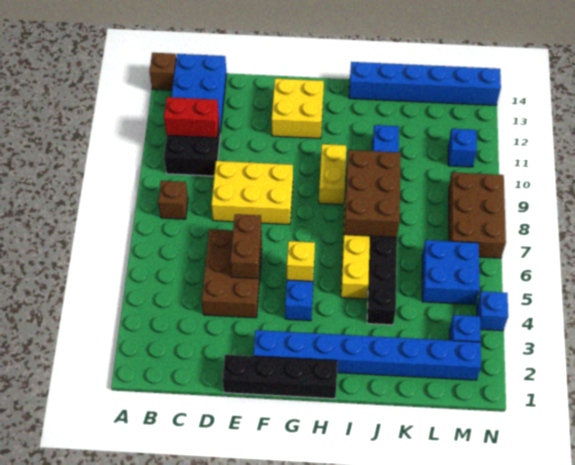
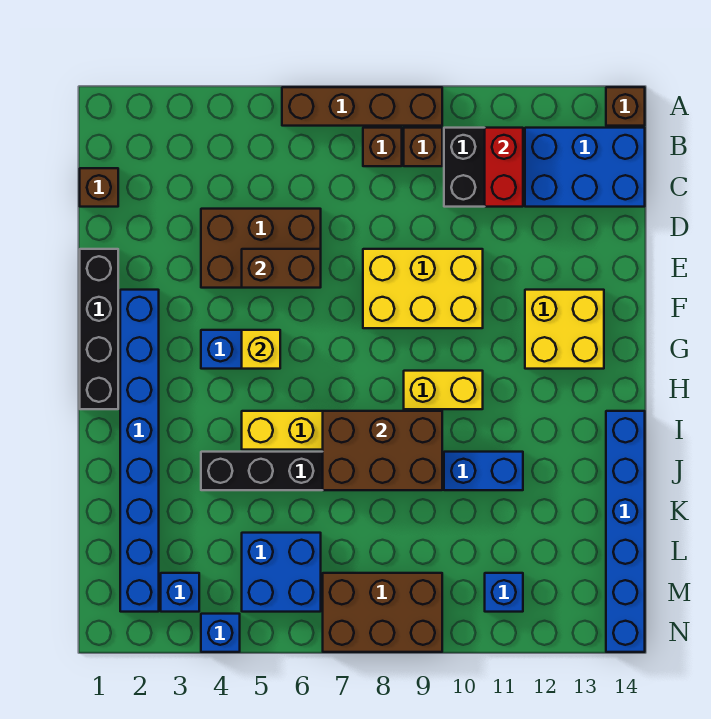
none -> brown brick A6:A9 level 1
none -> brown brick B9 level 1
none -> brown brick C1 level 1
yellow brick D8:F9 level 1 -> yellow brick E8:F10 level 1

